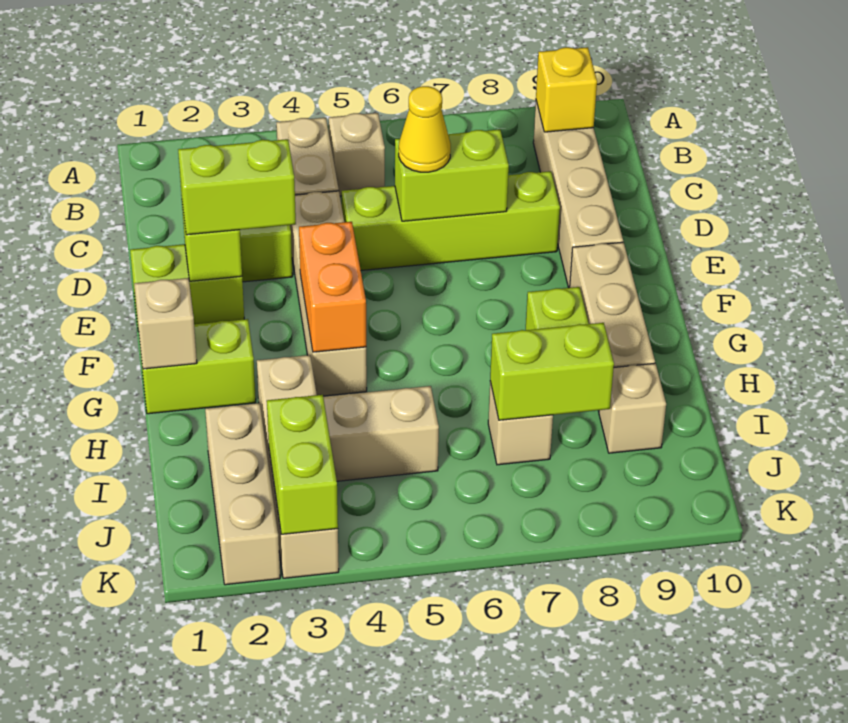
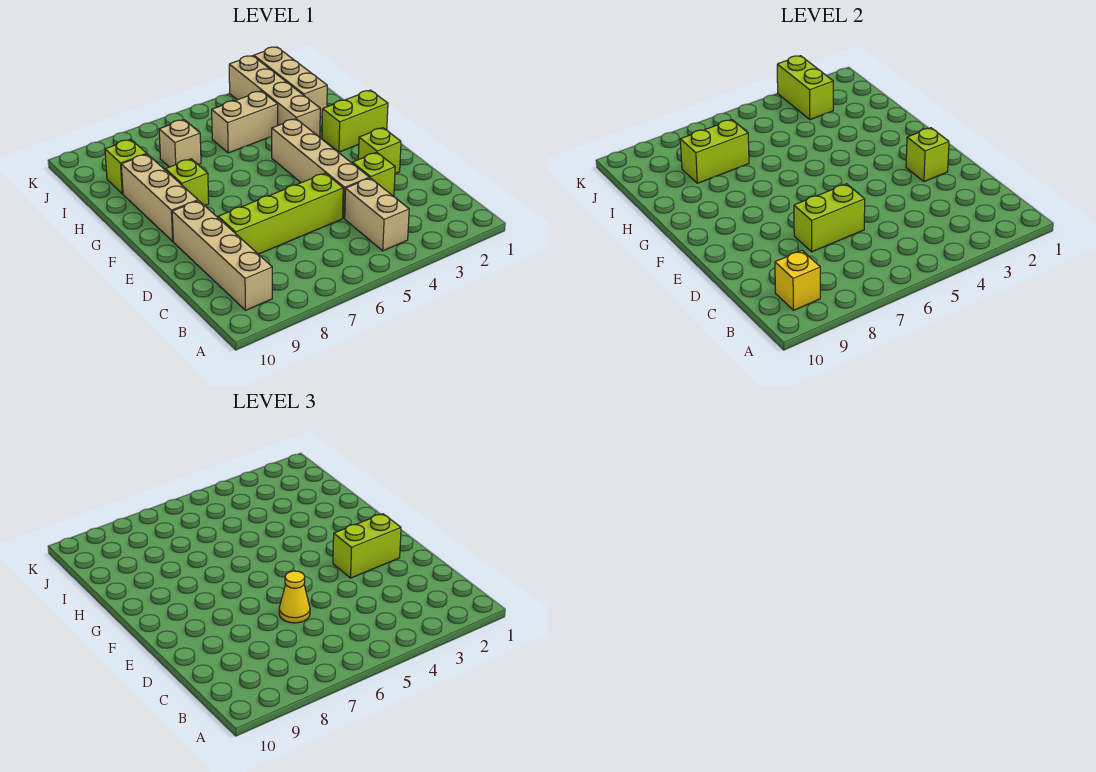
tan brick B5 level 1 -> none
lime brick E1:E2 level 1 -> lime brick E2 level 1
orange brick F4:G4 level 2 -> none
tan brick G1 level 2 -> none
tan brick I9 level 1 -> lime brick I9 level 1

